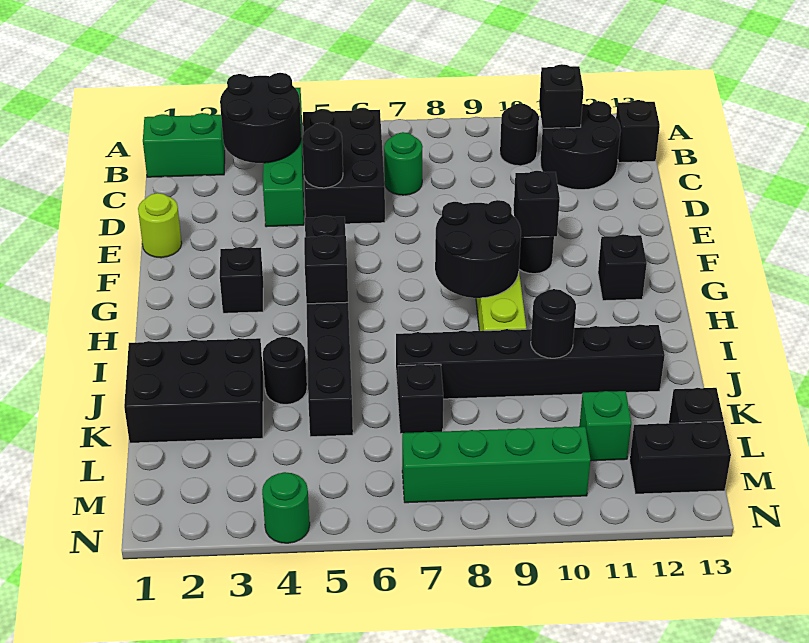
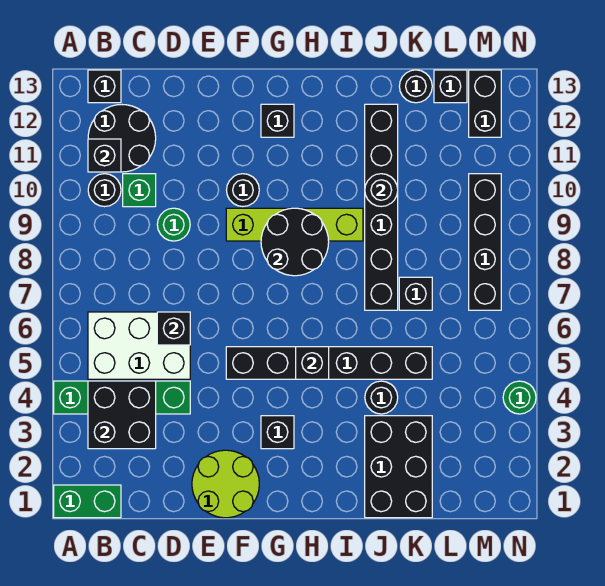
green brick B1:B2 level 1 -> green brick A1:B1 level 1
black round brick B3:C4 level 2 -> black brick B3:C4 level 2
black brick B5:D6 level 1 -> white brick B5:D6 level 1
green round brick C7 level 1 -> green round brick D9 level 1
black round brick D5 level 2 -> black round brick K13 level 1
lime round brick E1 level 1 -> lime round brick E1:F2 level 1
black brick F10 level 2 -> black brick D6 level 2
green brick L11 level 1 -> green brick C10 level 1
green brick M7:M10 level 1 -> black brick M7:M10 level 1

